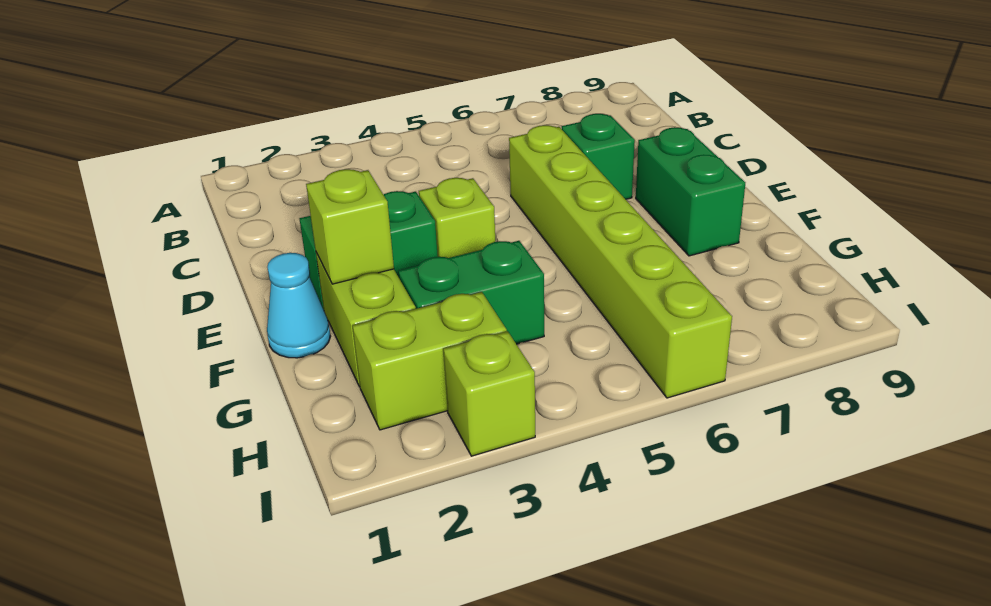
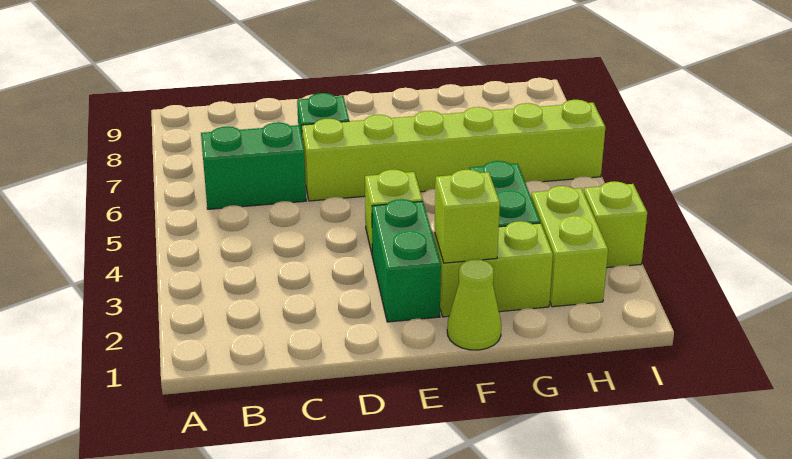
green brick E8:F8 level 1 -> green brick B6:C6 level 1
cyan cone F1 level 1 -> lime cone F1 level 1

